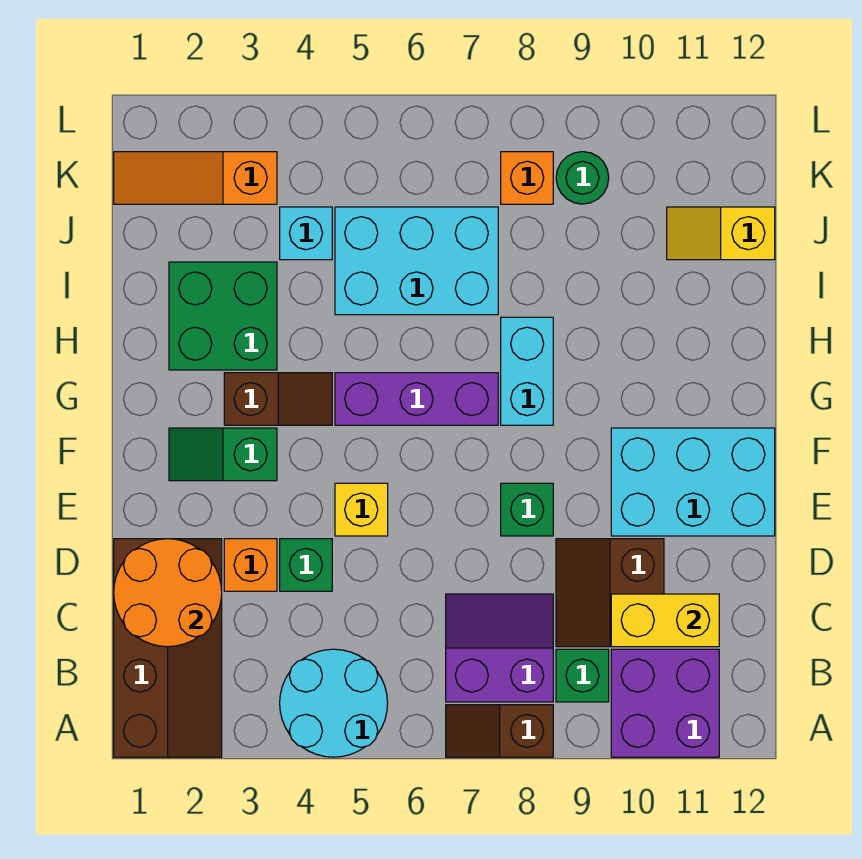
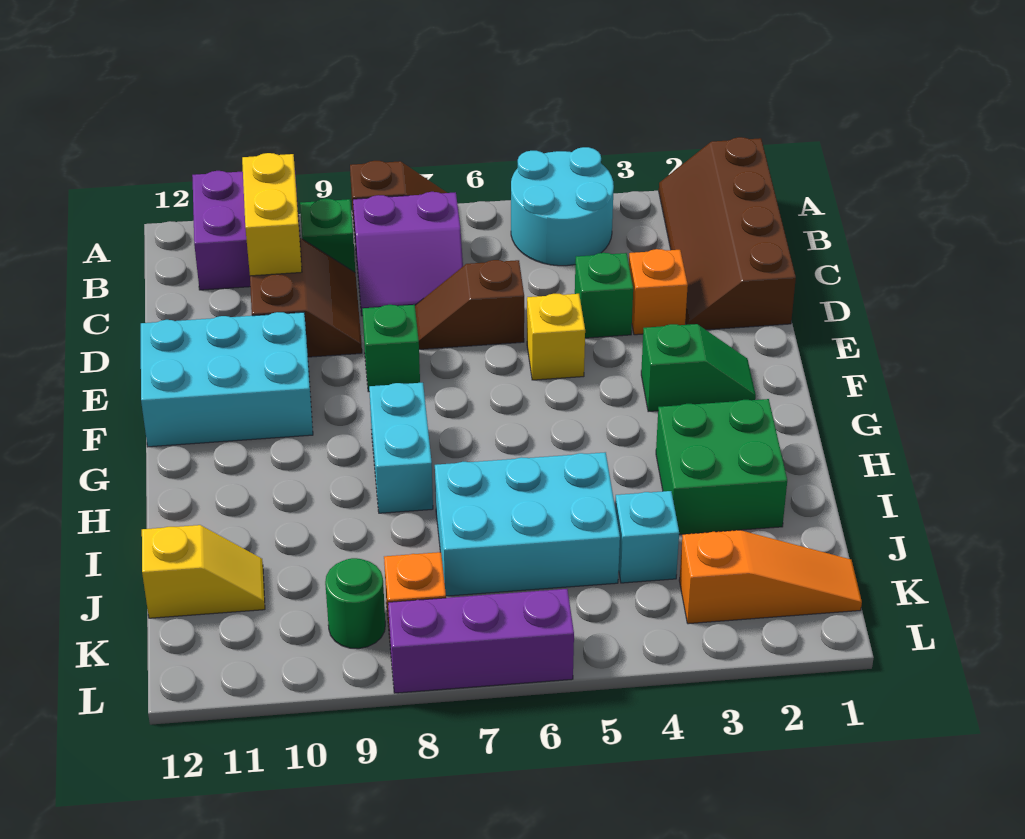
orange round brick C1:D2 level 2 -> none
yellow brick C10:C11 level 2 -> yellow brick B10:C10 level 2
brown slope G3:G4 level 1 top 3 -> brown slope D6:D7 level 1 top 6
purple brick G5:G7 level 1 -> purple brick L6:L8 level 1

